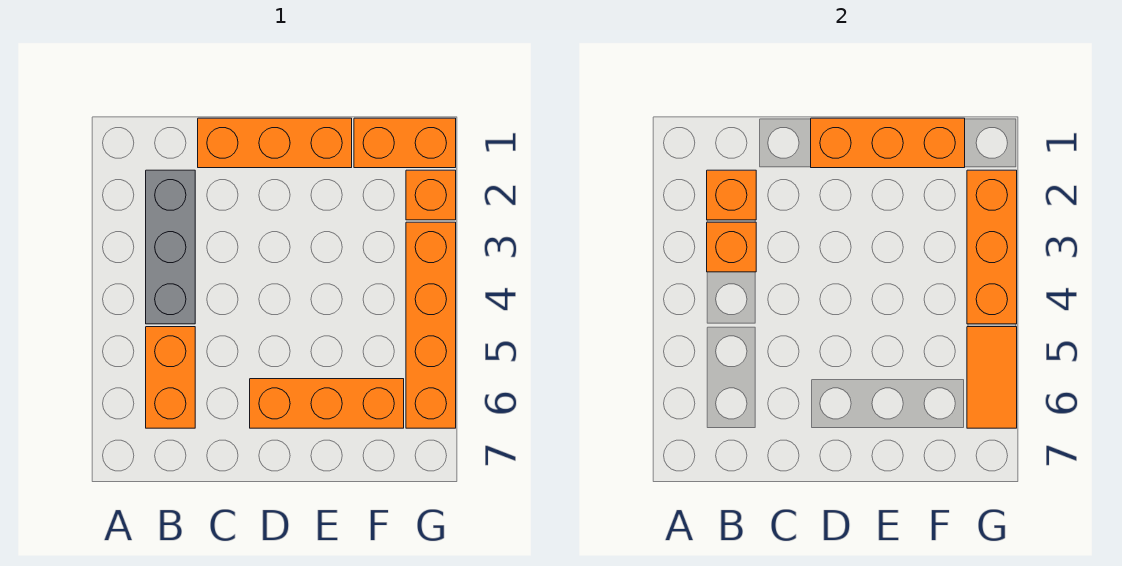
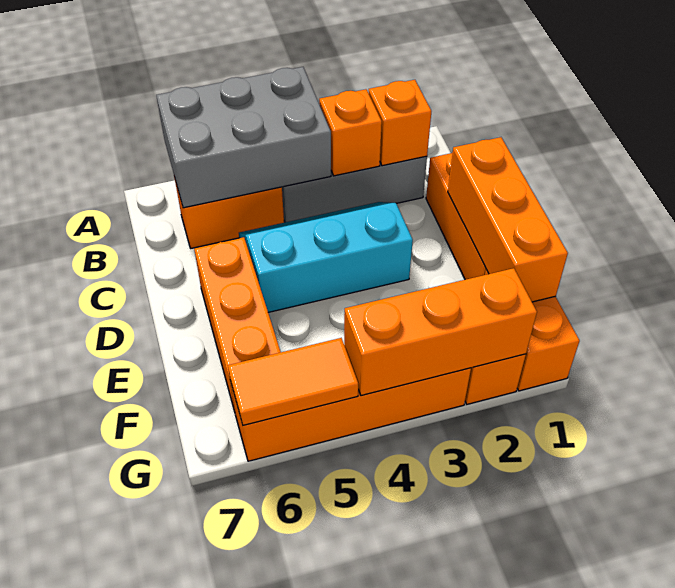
none -> grey brick A4:B6 level 2
none -> cyan slope C3:D5 level 1 top D

